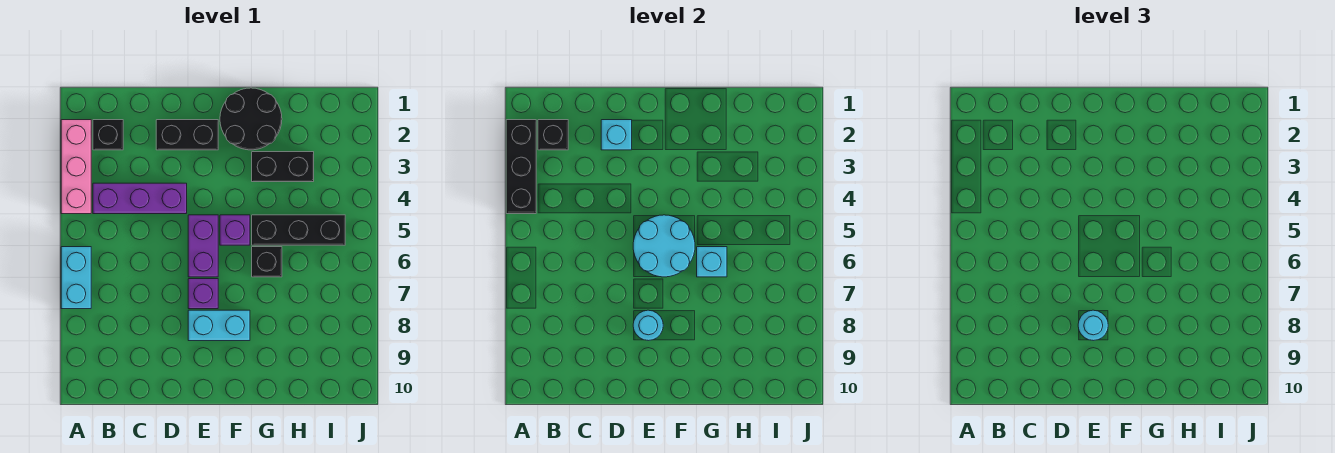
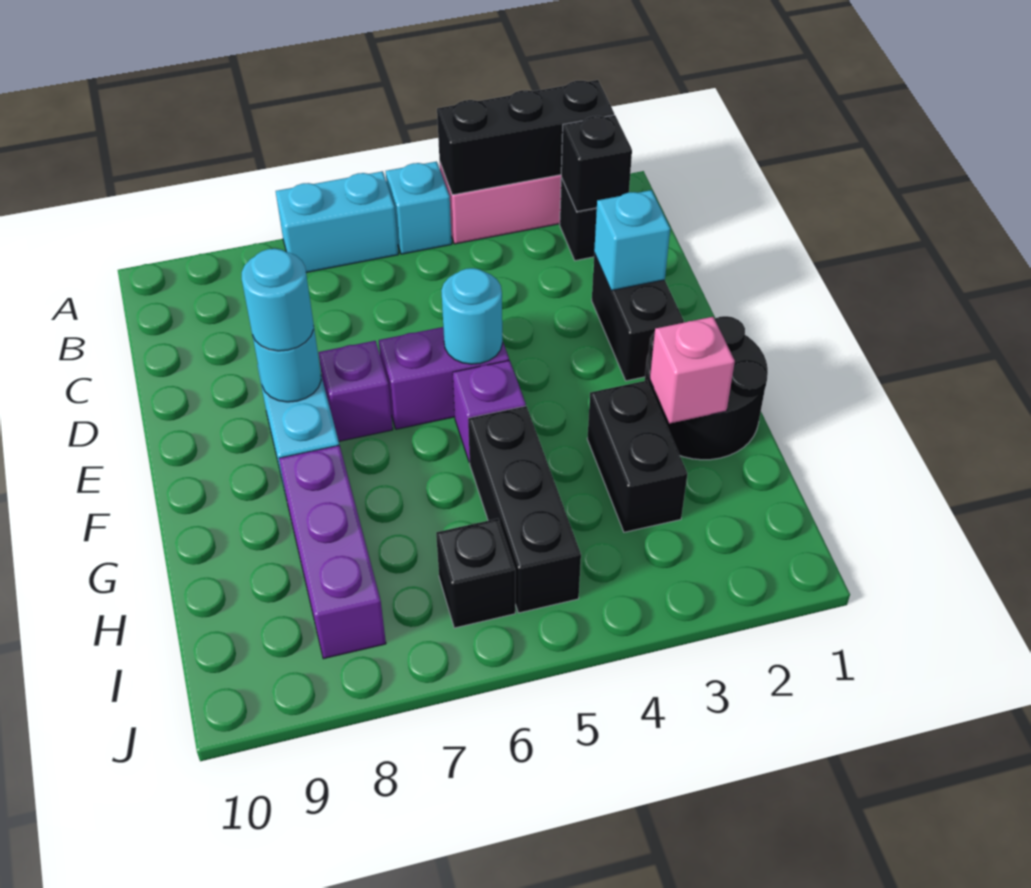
purple brick B4:D4 level 1 -> purple brick G8:I8 level 1
cyan round brick E5:F6 level 2 -> cyan round brick E5 level 2
none -> pink brick G2 level 2
black brick G6 level 1 -> black brick I6 level 1
cyan brick G6 level 2 -> cyan brick A5 level 1

